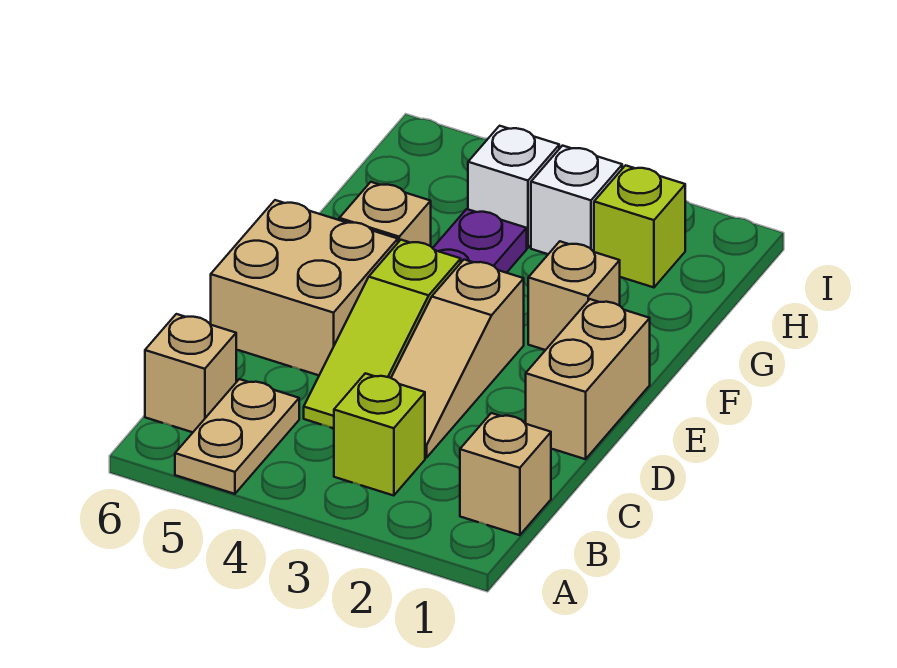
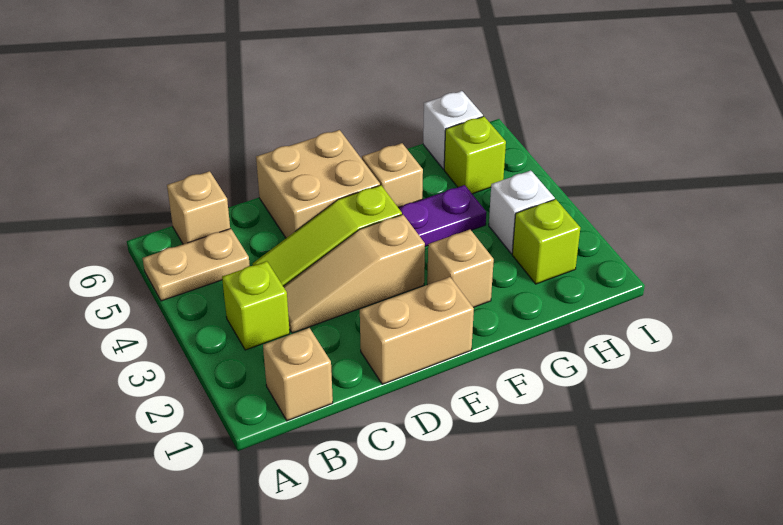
white brick H4 level 1 -> white brick H6 level 1
none -> lime brick H5 level 1

